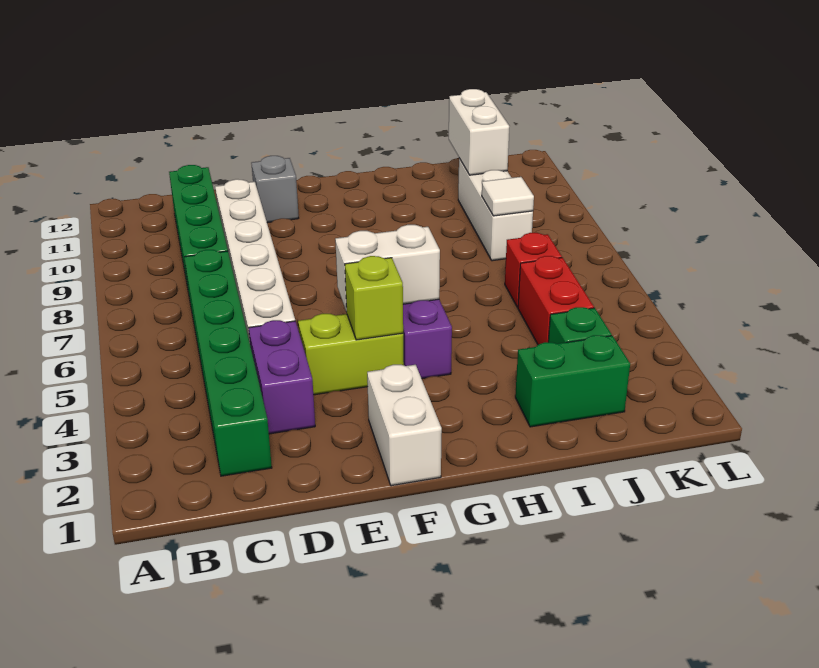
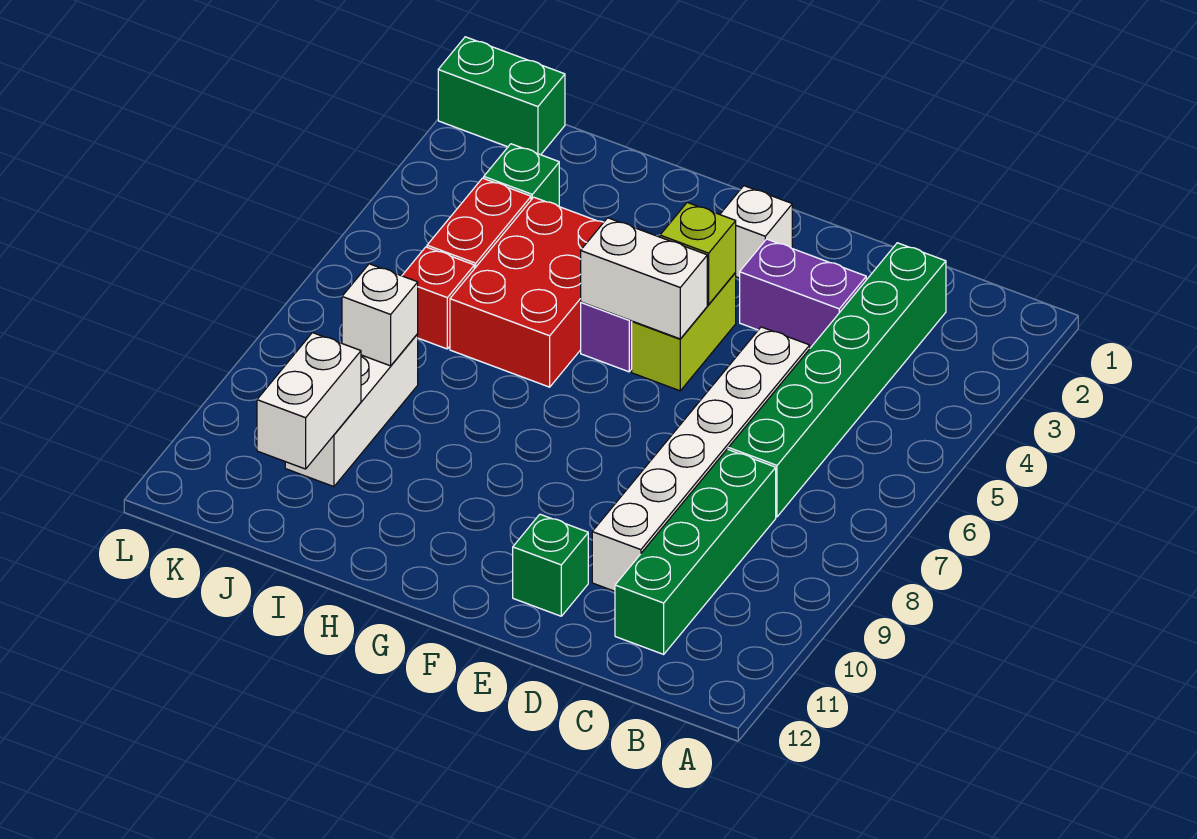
purple brick D3:D4 level 1 -> purple brick D3:E3 level 1
lime brick E4:F4 level 1 -> lime brick F4:F5 level 1
grey brick E11 level 1 -> green brick E11 level 1
white brick F1:F2 level 1 -> white brick F2 level 1
none -> red brick H4:I6 level 1
green brick I2:J2 level 1 -> green brick K1:L1 level 1
white tile J8 level 2 -> white brick J8 level 2

